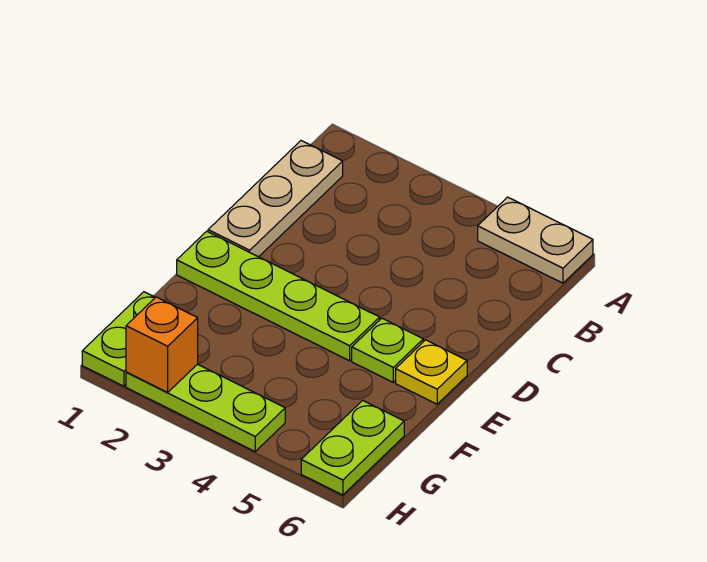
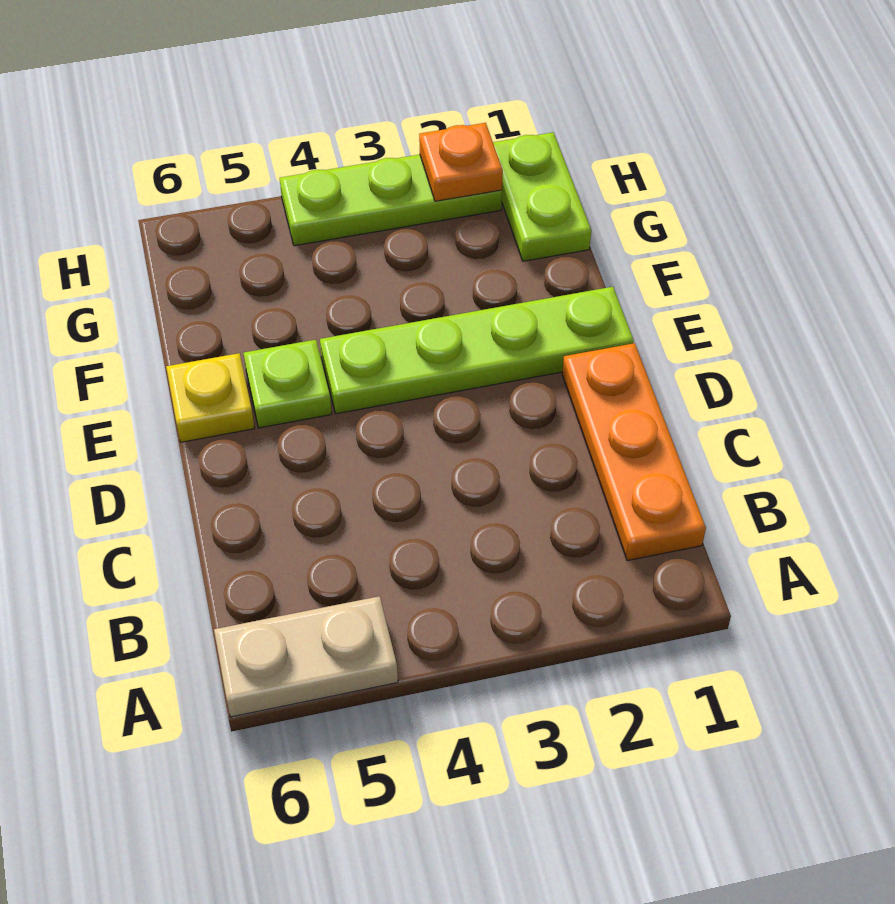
tan plate B1:D1 level 1 -> orange plate B1:D1 level 1
lime plate G6:H6 level 1 -> none
orange brick H2 level 2 -> orange plate H2 level 2

